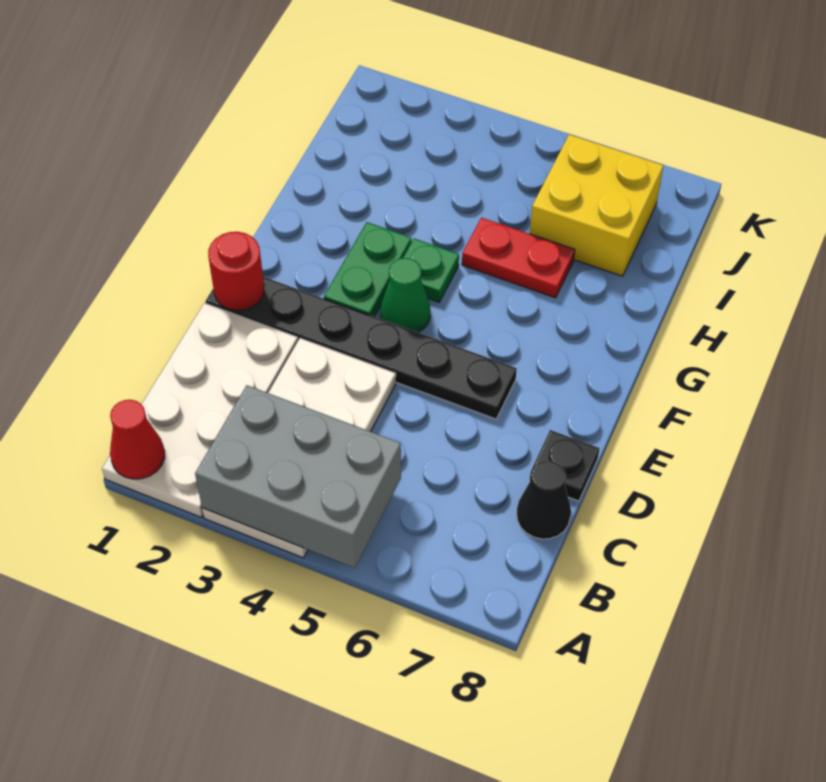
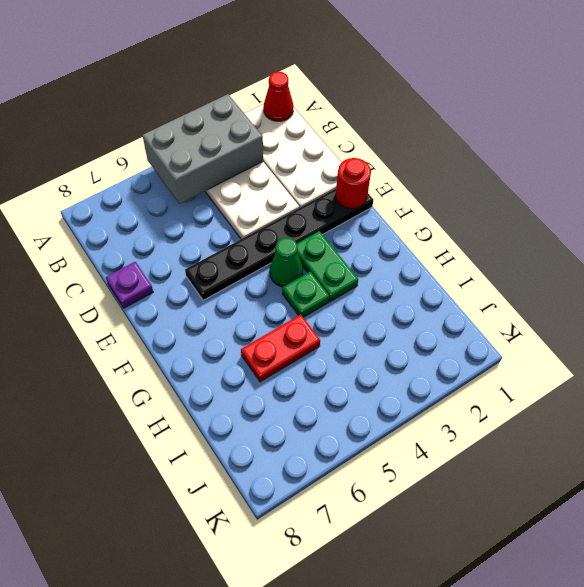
black cone C8 level 1 -> none
black plate D8 level 1 -> purple plate D8 level 1
yellow brick I6:J7 level 1 -> none

